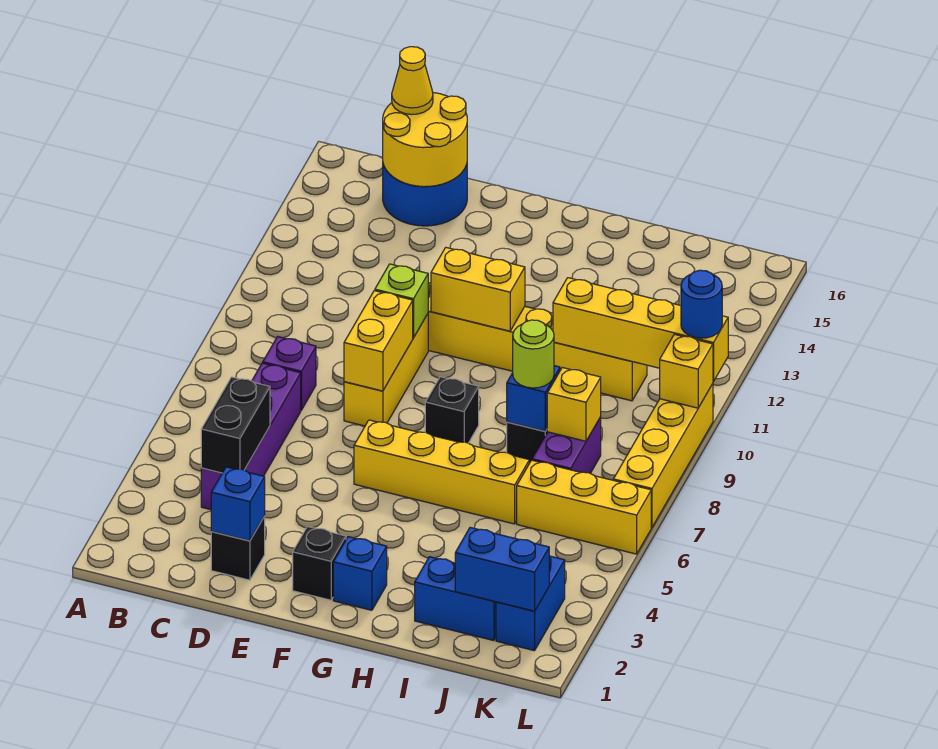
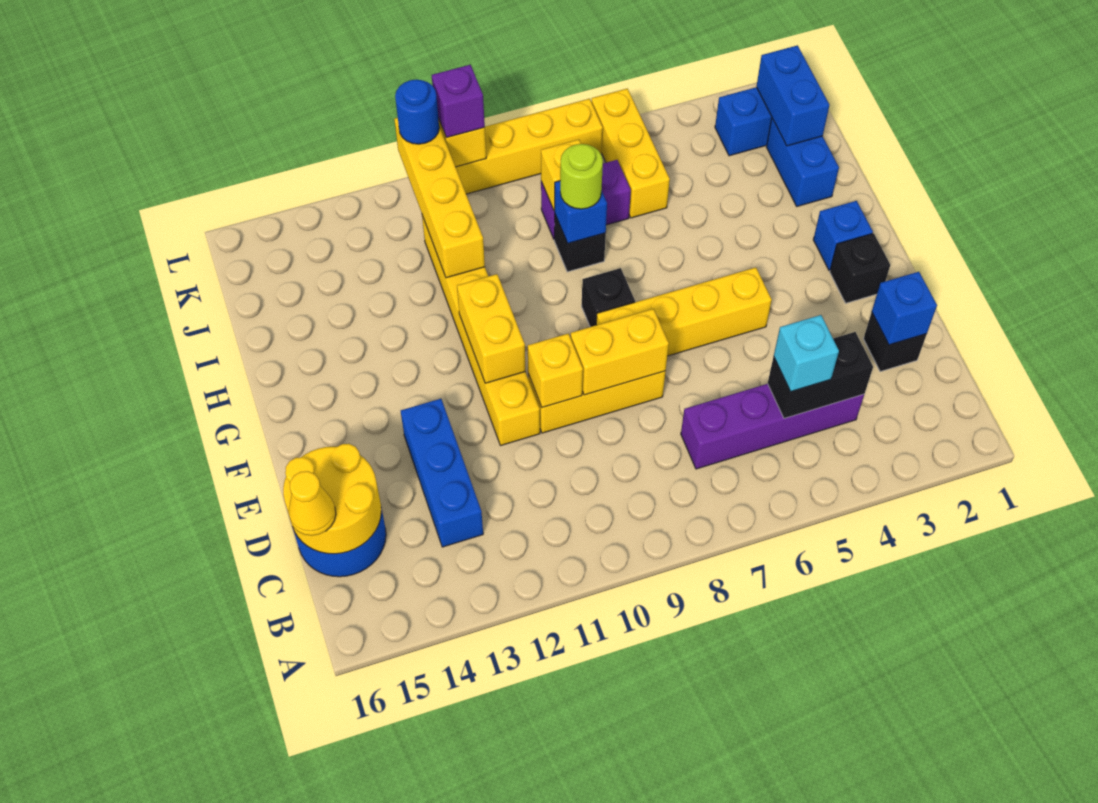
none -> cyan brick C5 level 3
purple brick C8 level 1 -> purple brick L10 level 3
none -> blue brick C13:E13 level 1
lime brick E10 level 2 -> yellow brick E10 level 2
yellow brick F6:I6 level 1 -> yellow brick F5:F8 level 1

